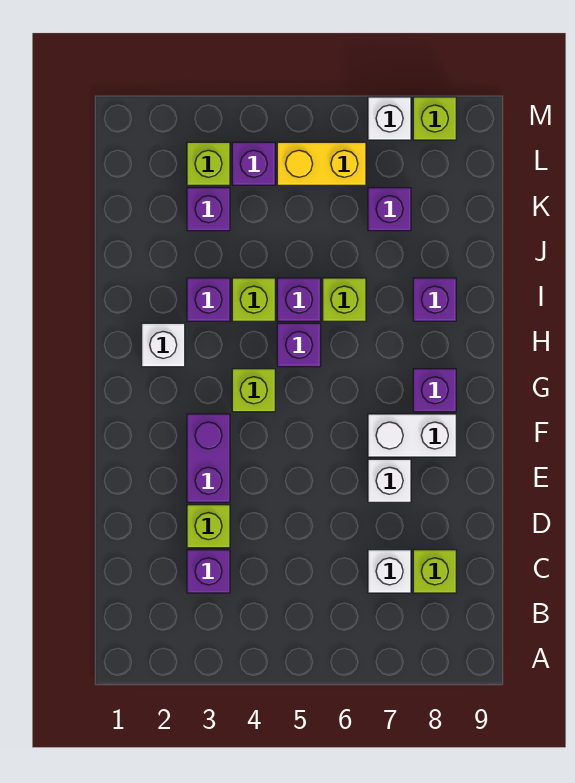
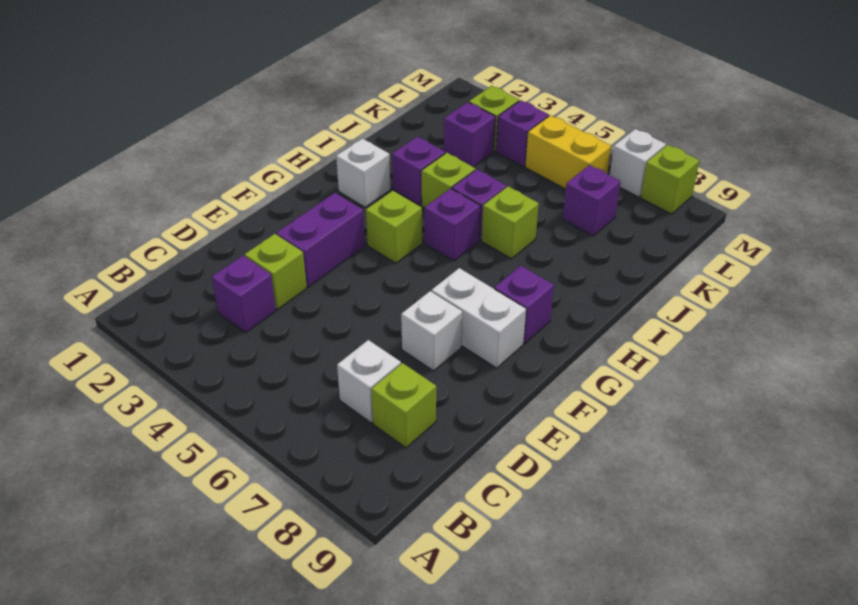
purple brick I8 level 1 -> none

